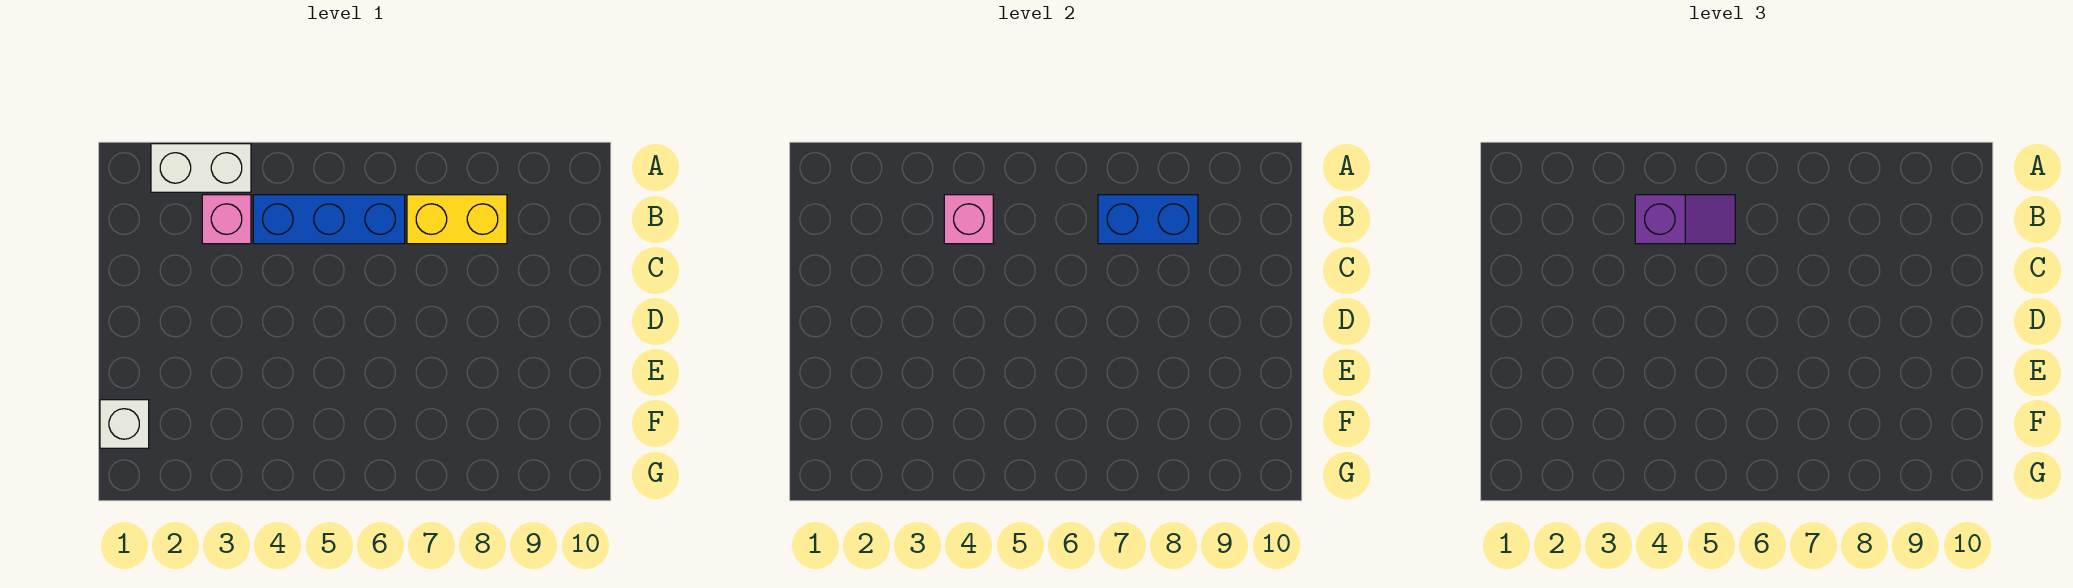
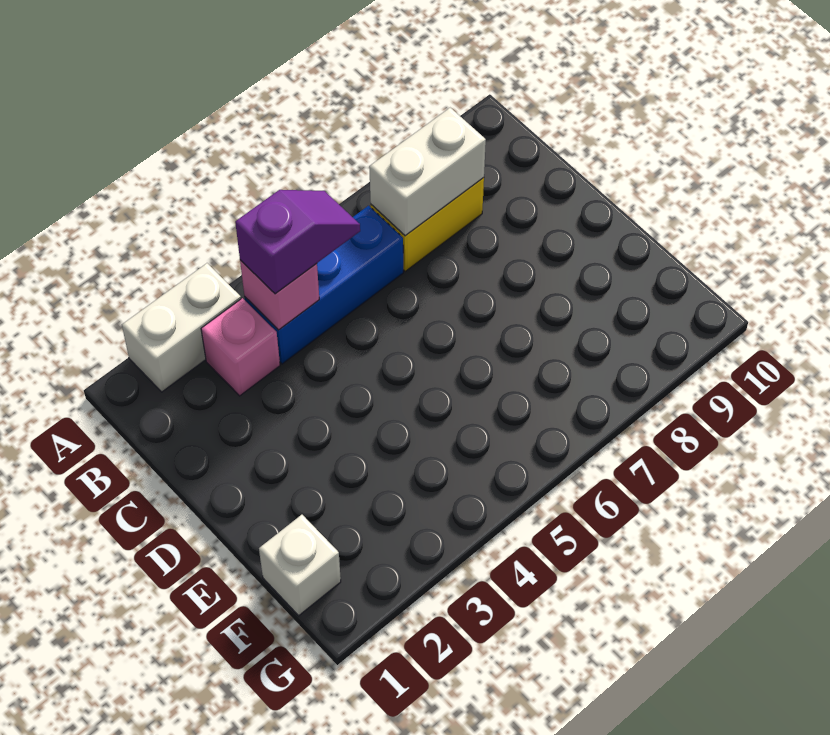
blue brick B7:B8 level 2 -> white brick B7:B8 level 2

